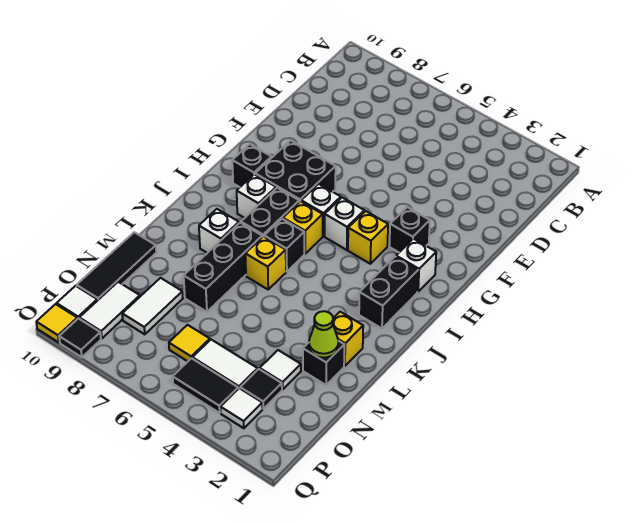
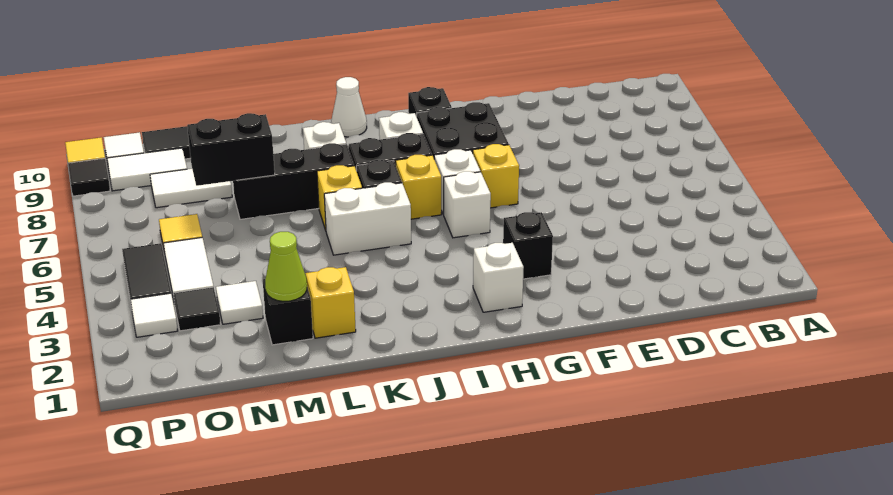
yellow brick H4 level 1 -> yellow brick G6 level 1
black brick I2:J2 level 1 -> black brick M7:N7 level 2
none -> white brick J5:K5 level 1
none -> white cone J10 level 1

